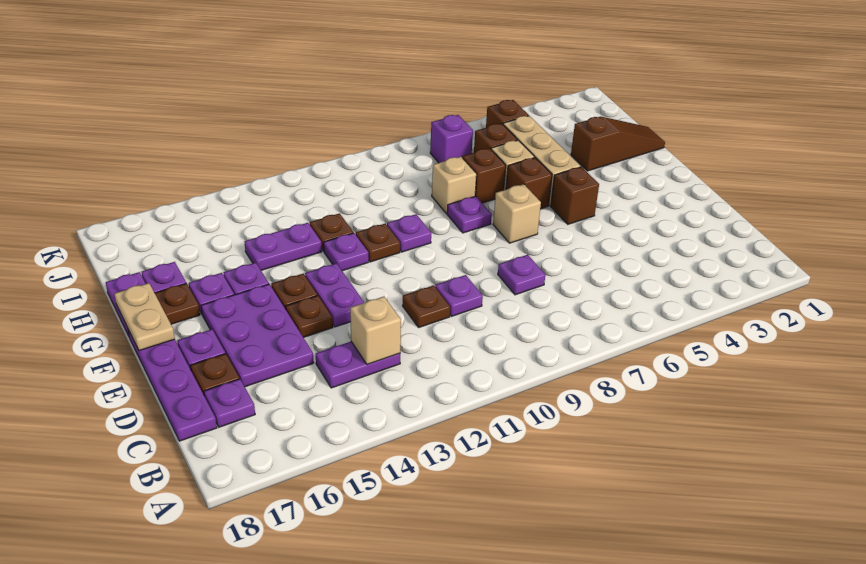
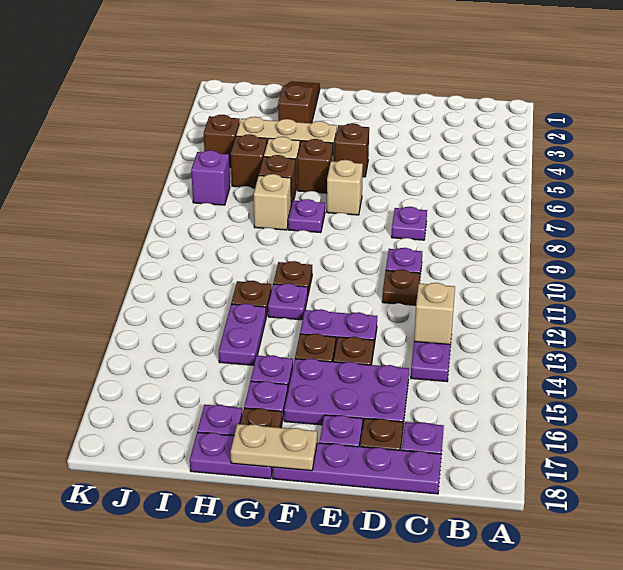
purple plate G10 level 1 -> none

